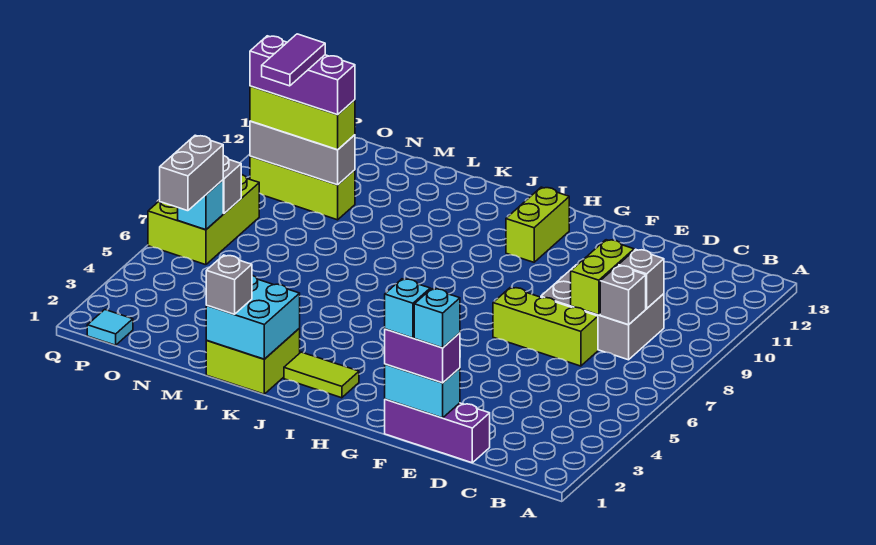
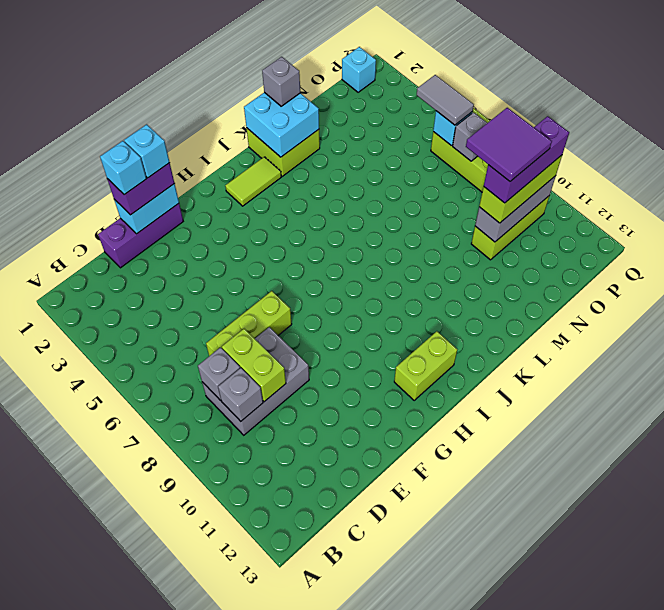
lime brick H11:H12 level 1 -> lime brick H12:I12 level 1
purple tile O9:O10 level 5 -> purple tile N9:O10 level 5
cyan tile P1 level 1 -> cyan brick P1 level 1
grey brick P5:P6 level 3 -> grey tile P5:P6 level 3

